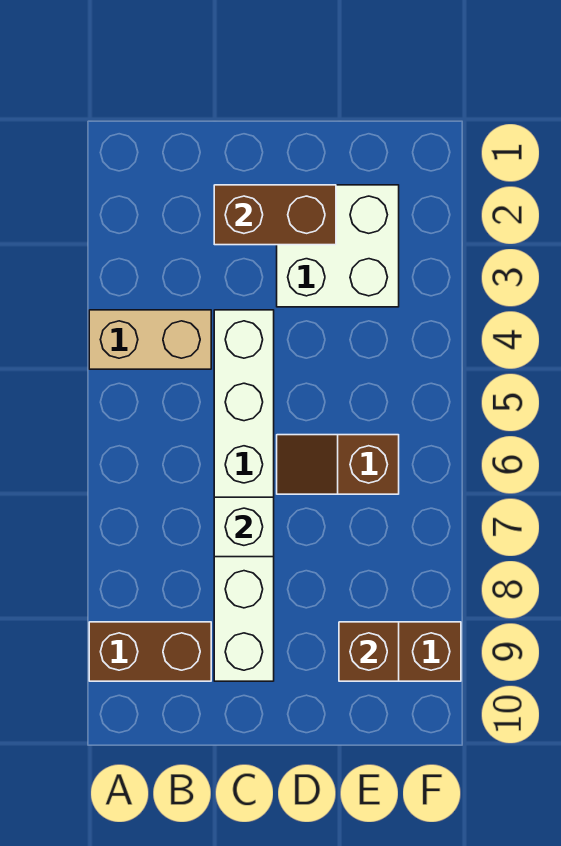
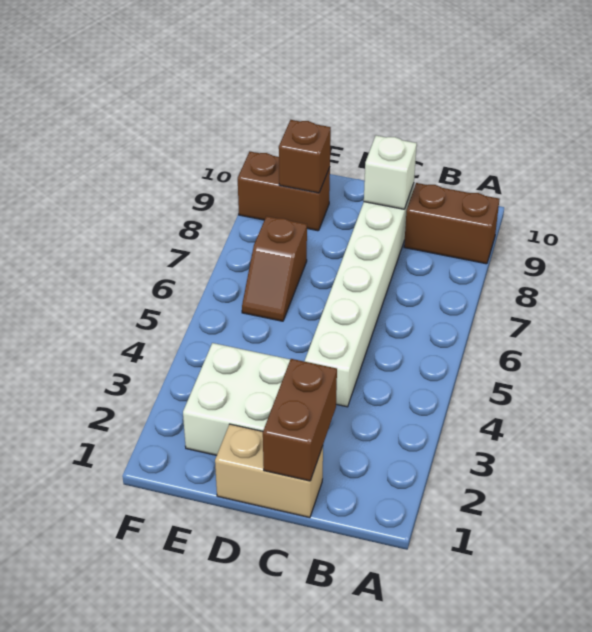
tan brick A4:B4 level 1 -> tan brick C1:D1 level 1
brown brick C2:D2 level 2 -> brown brick C1:C2 level 2
white brick C7 level 2 -> white brick C9 level 2
brown slope D6:E6 level 1 top E -> brown slope E6:E7 level 1 top 7

